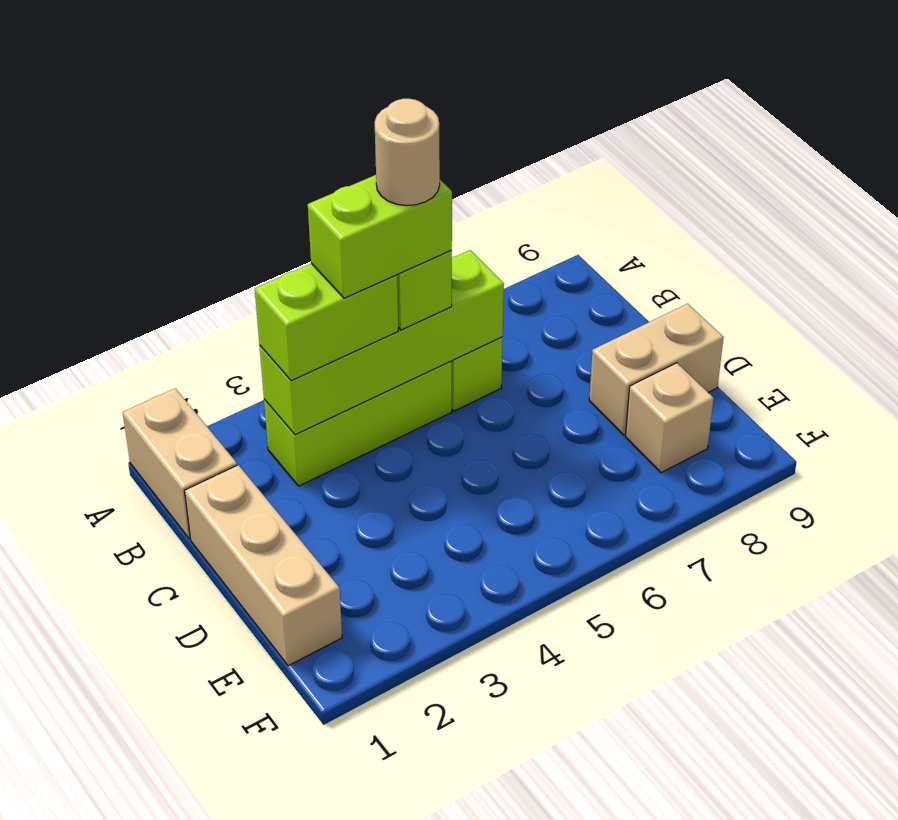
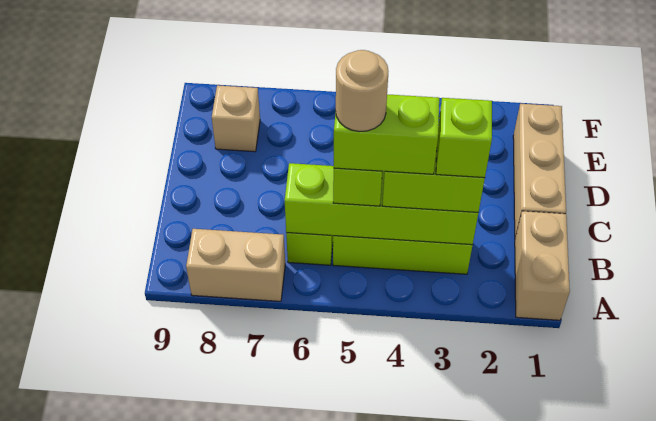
none -> lime brick B3 level 4
tan brick D8:D9 level 1 -> tan brick A7:A8 level 1

